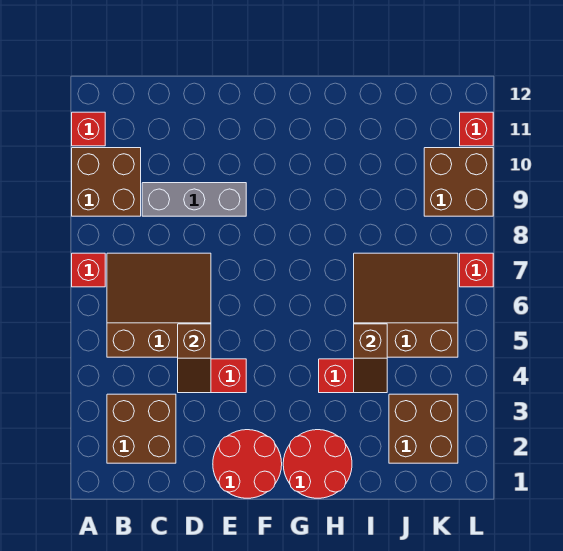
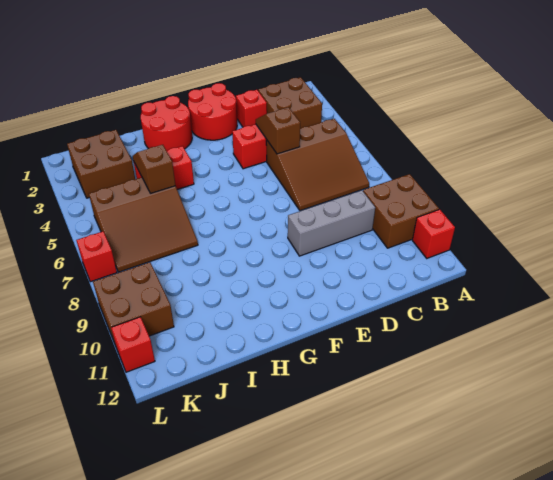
red brick A7 level 1 -> red brick D2 level 1

